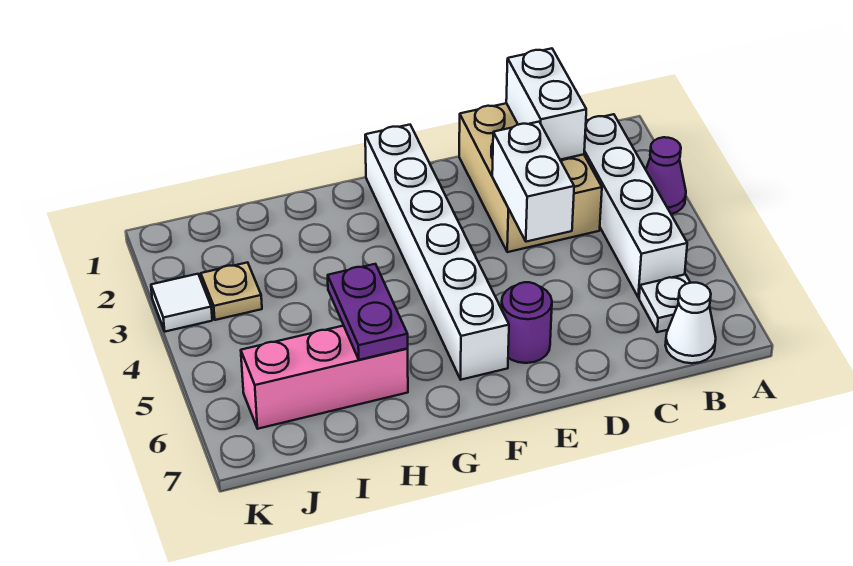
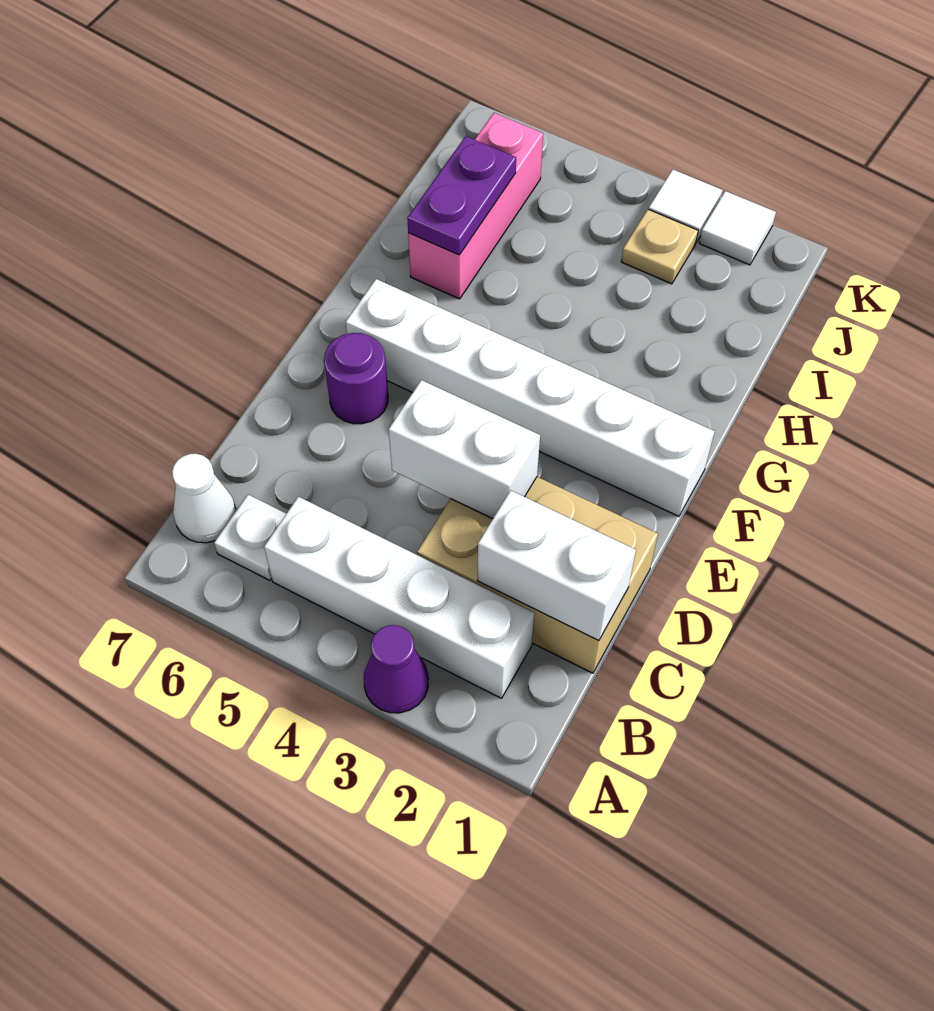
purple plate H5:H6 level 2 -> purple plate H6:I6 level 2
none -> white tile K2 level 1

